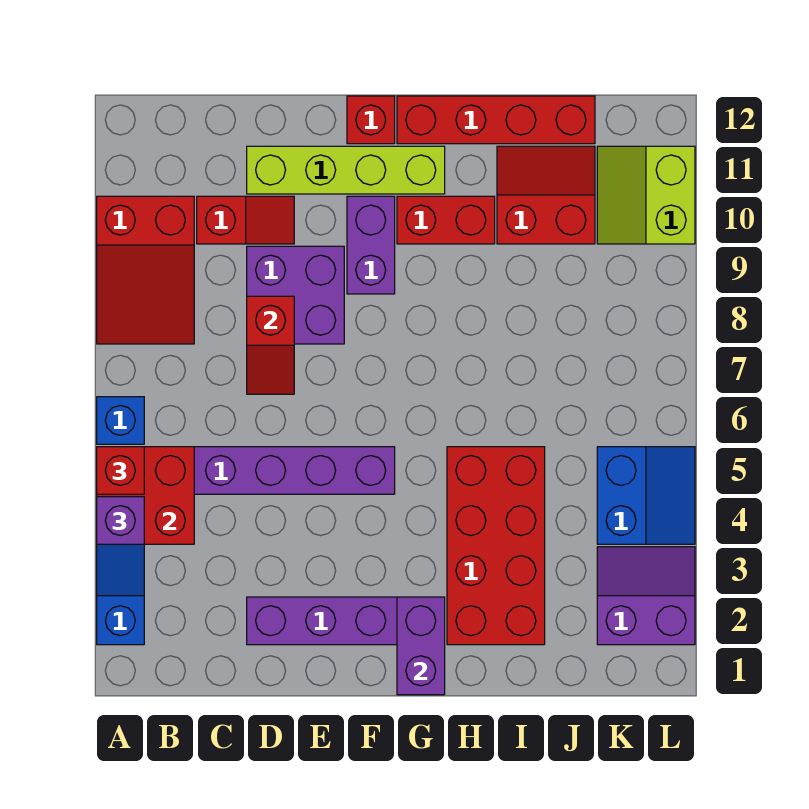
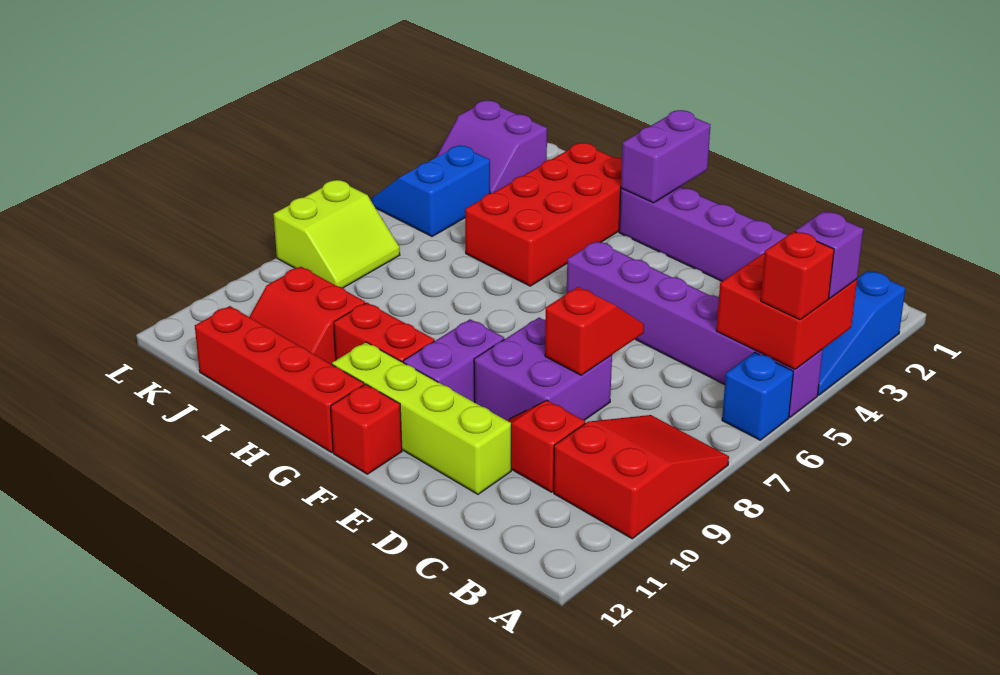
lime slope K10:L11 level 1 top L -> lime slope K7:L8 level 1 top L

